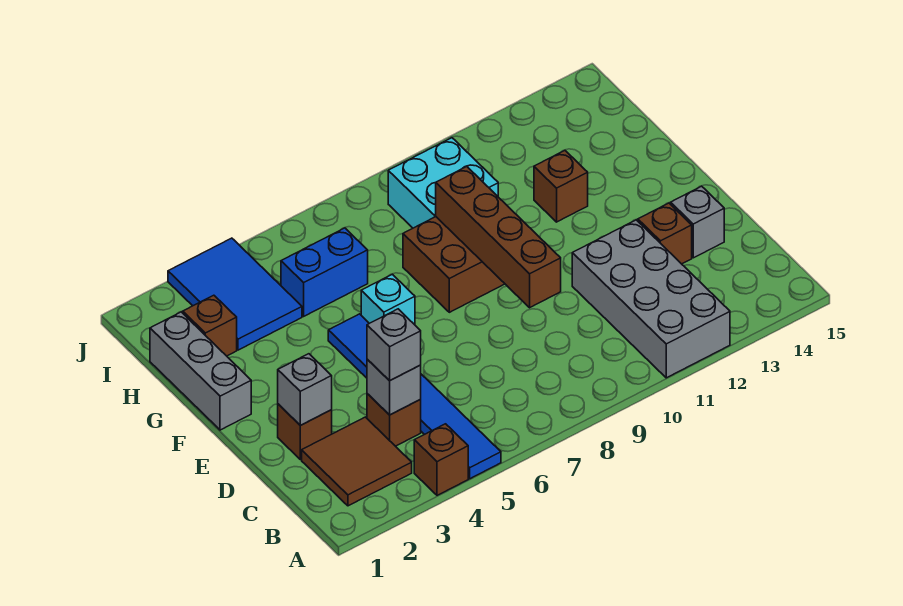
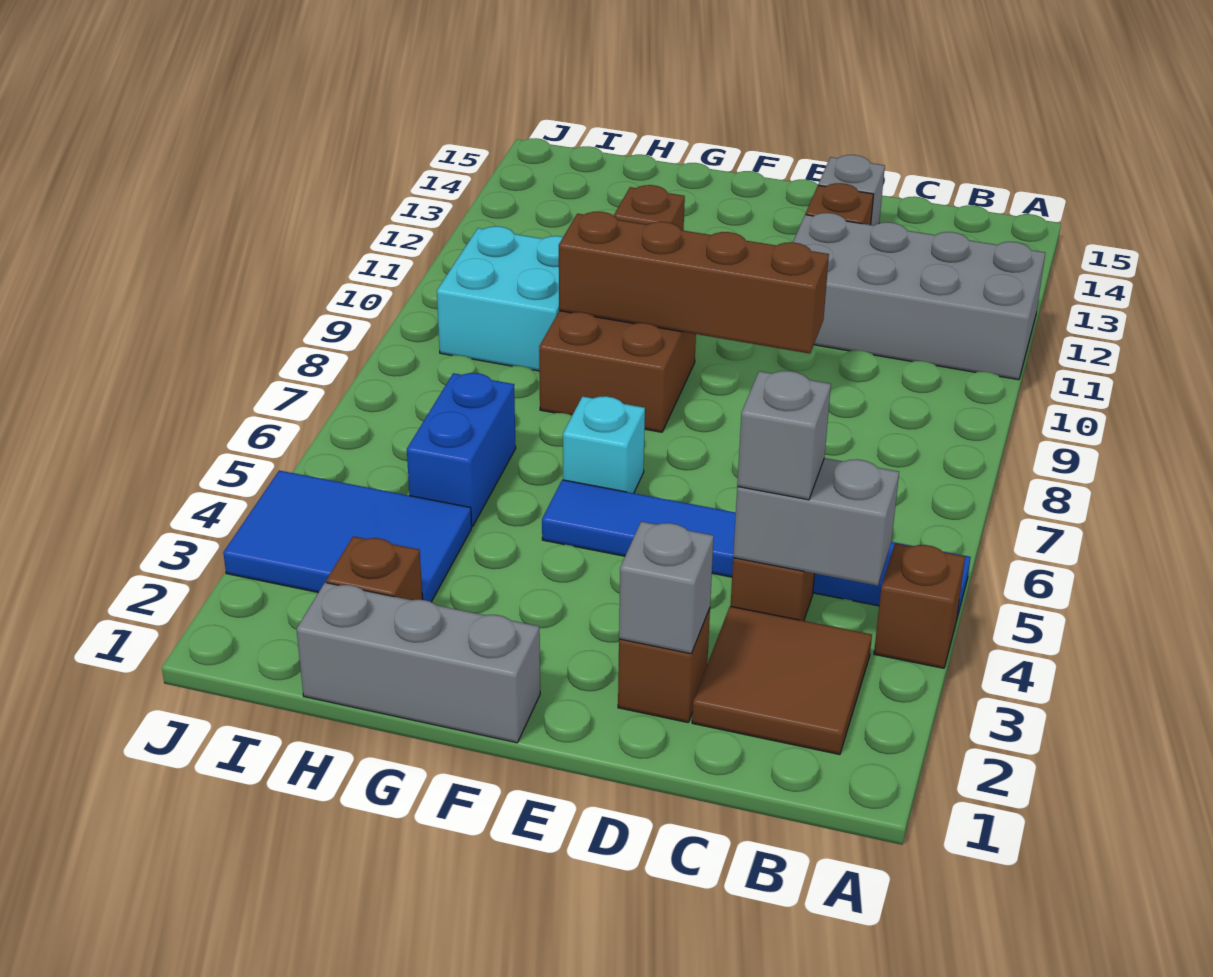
grey brick C4 level 2 -> grey brick B4:C4 level 2

